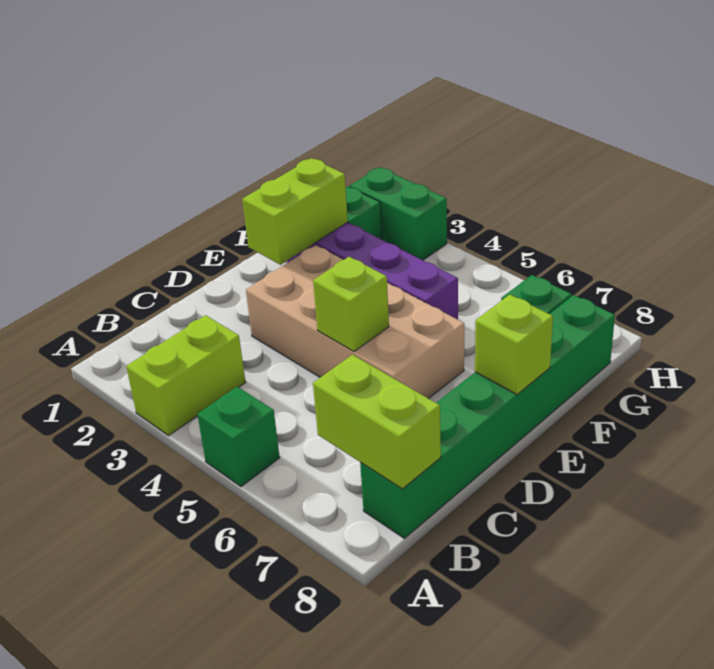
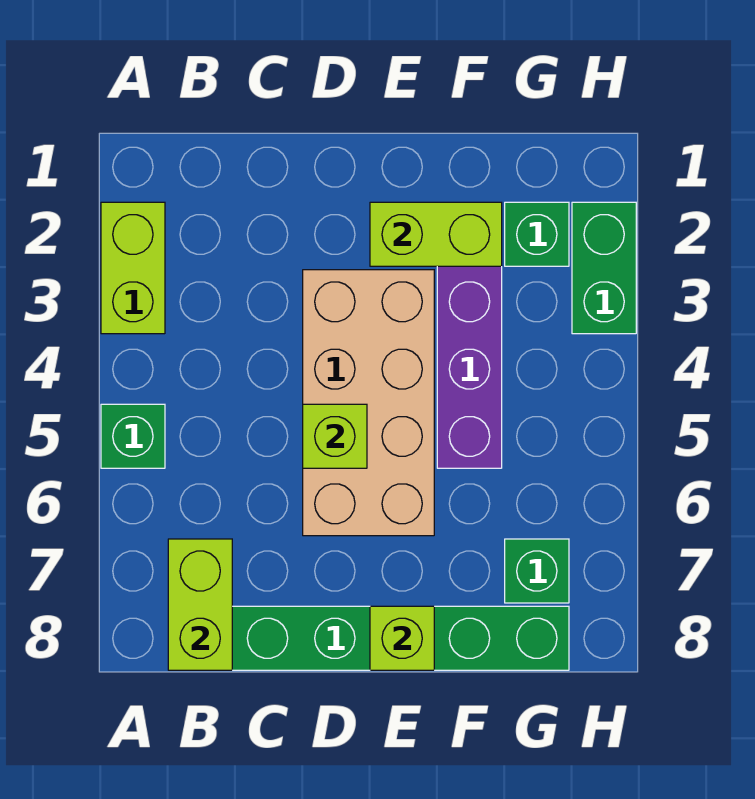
lime brick A3:B3 level 1 -> lime brick A2:A3 level 1

